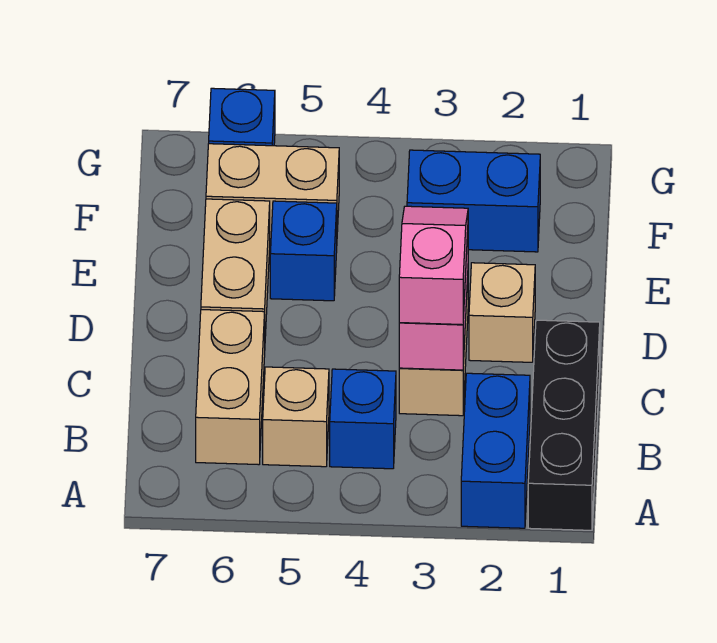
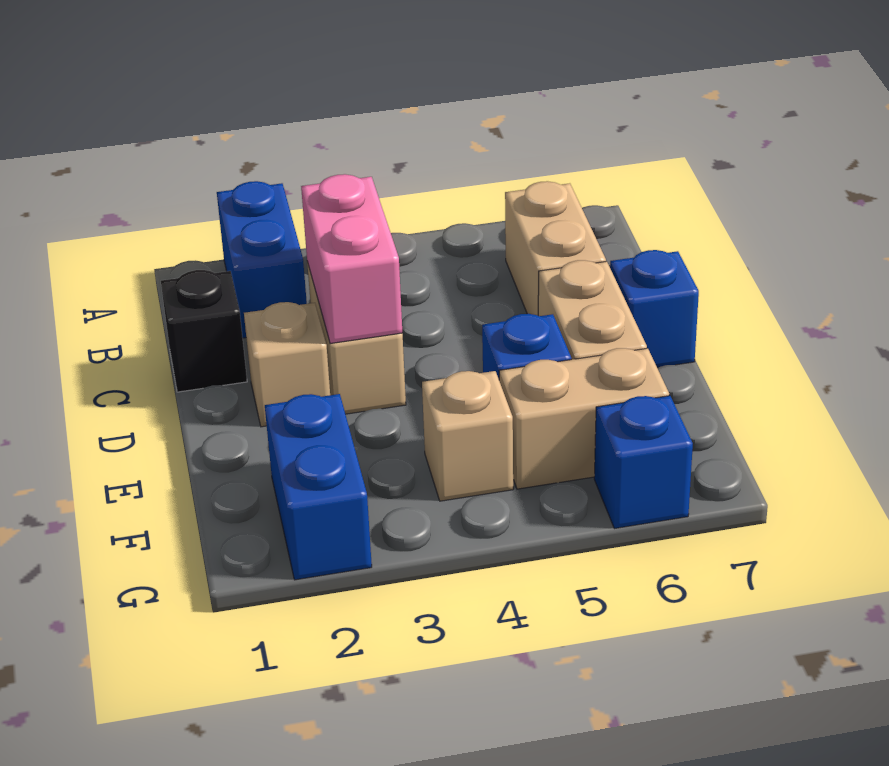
black brick A1:C1 level 1 -> black brick C1 level 1
blue brick B4 level 1 -> blue brick D7 level 1
tan brick B5 level 1 -> tan brick F4 level 1
pink slope C3:D3 level 3 top C -> none
blue brick F2:F3 level 1 -> blue brick F2:G2 level 1

